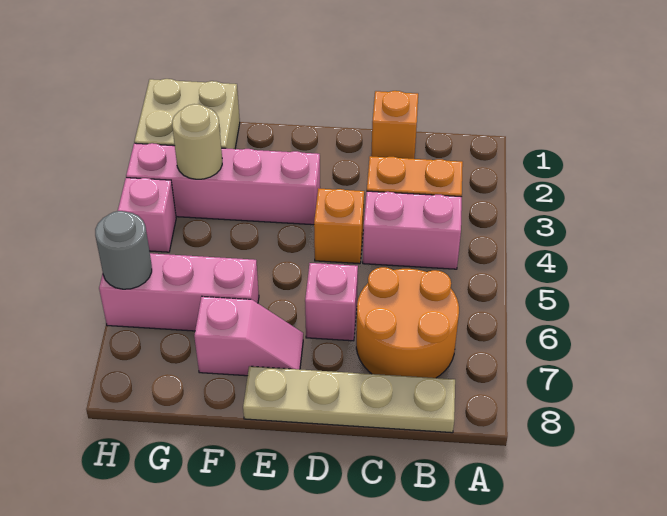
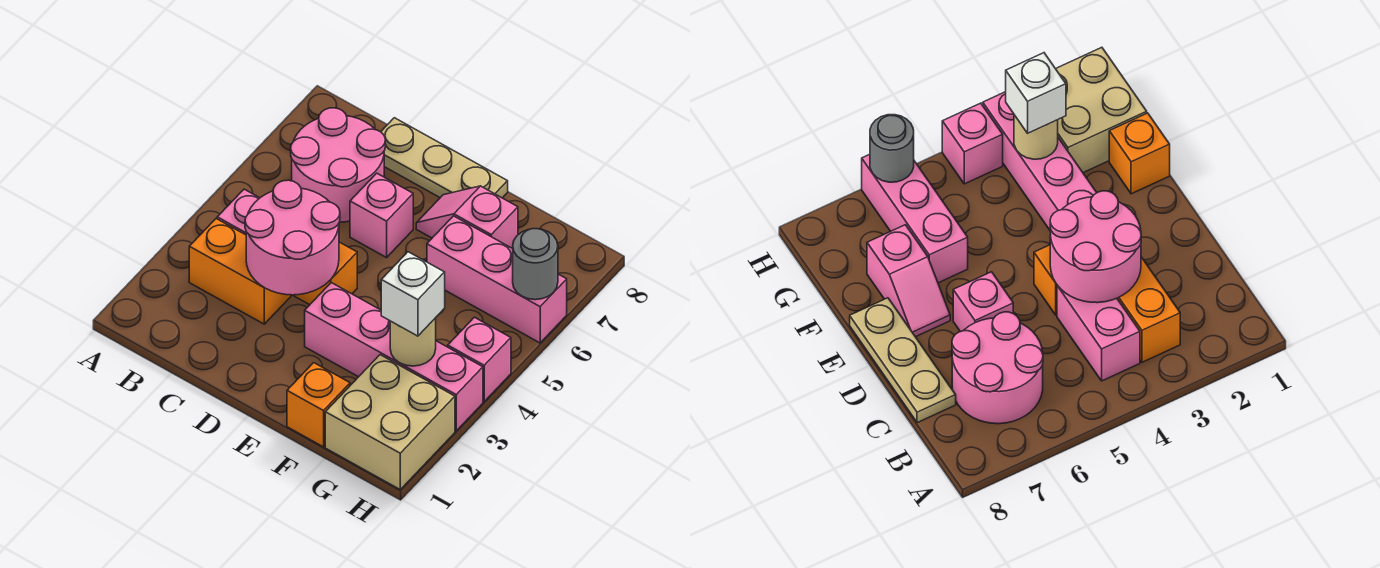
orange round brick B6:C7 level 1 -> pink round brick B6:C7 level 1
tan plate B8:E8 level 1 -> tan plate C8:E8 level 1
orange brick C1 level 1 -> orange brick F1 level 1
none -> pink round brick C3:D4 level 2
none -> white brick G3 level 3

